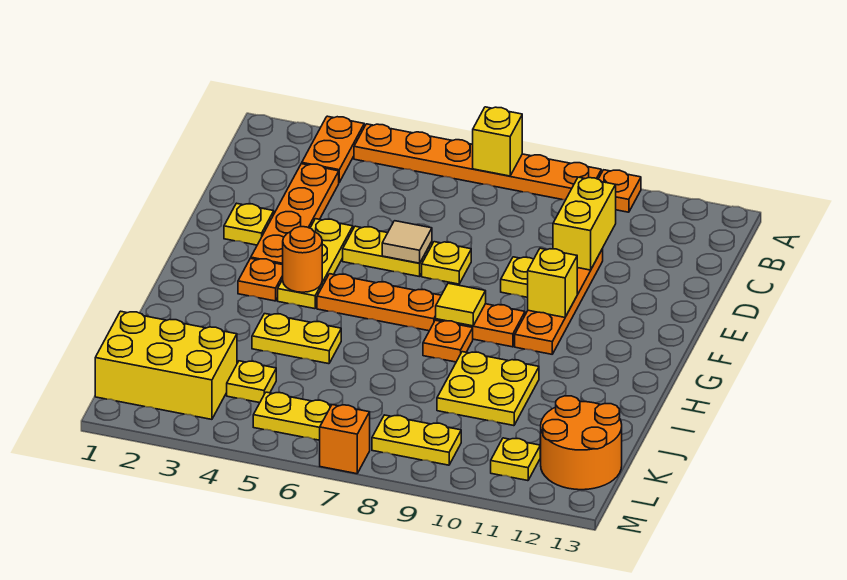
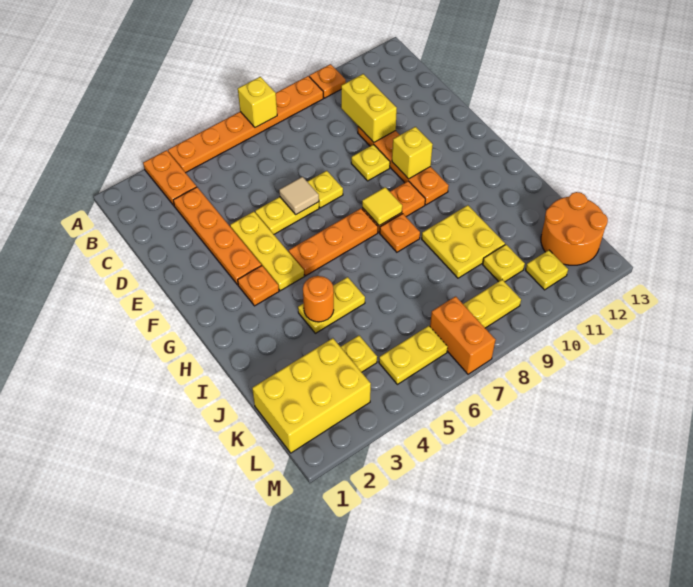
yellow plate E2 level 1 -> yellow plate K10 level 1
orange round brick G4 level 2 -> orange round brick I4 level 2
orange brick M7 level 1 -> orange brick L7:M7 level 1

